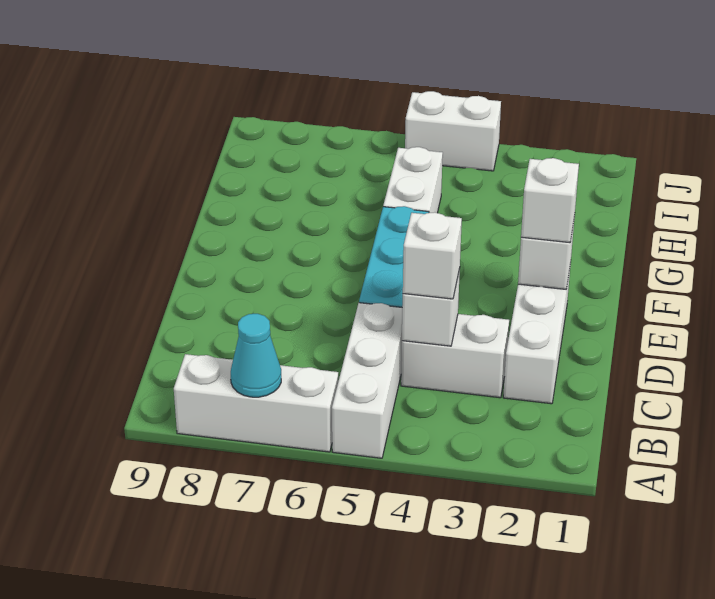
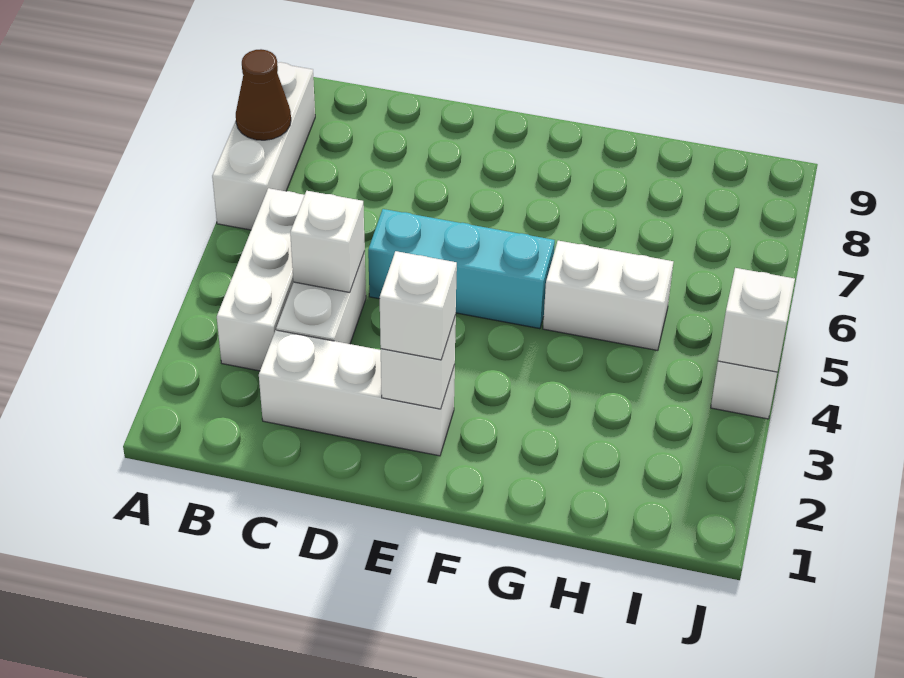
white brick A5:C5 level 1 -> white brick B3:B5 level 1
cyan cone A7 level 2 -> brown cone A7 level 2
white brick C4 level 3 -> white brick J4 level 2

